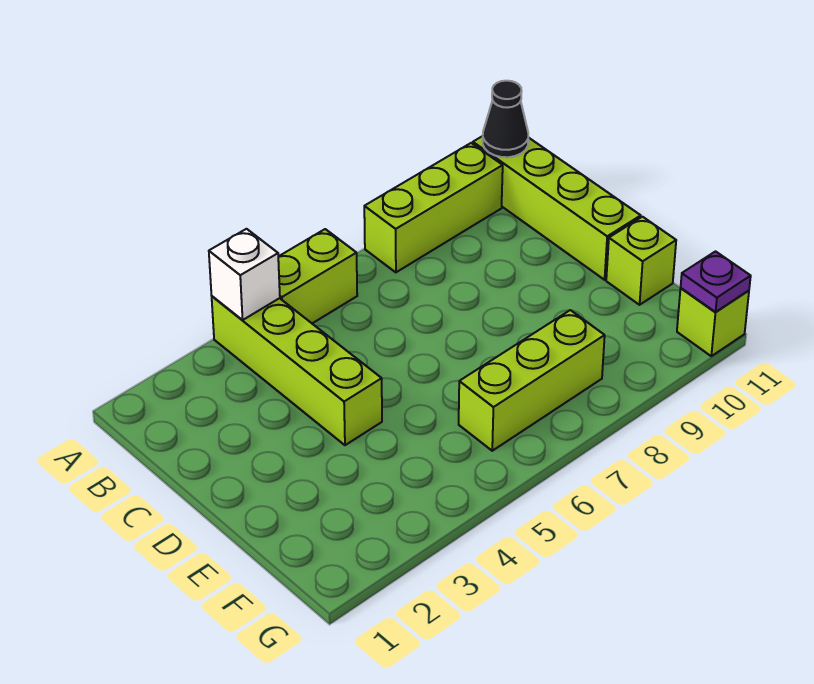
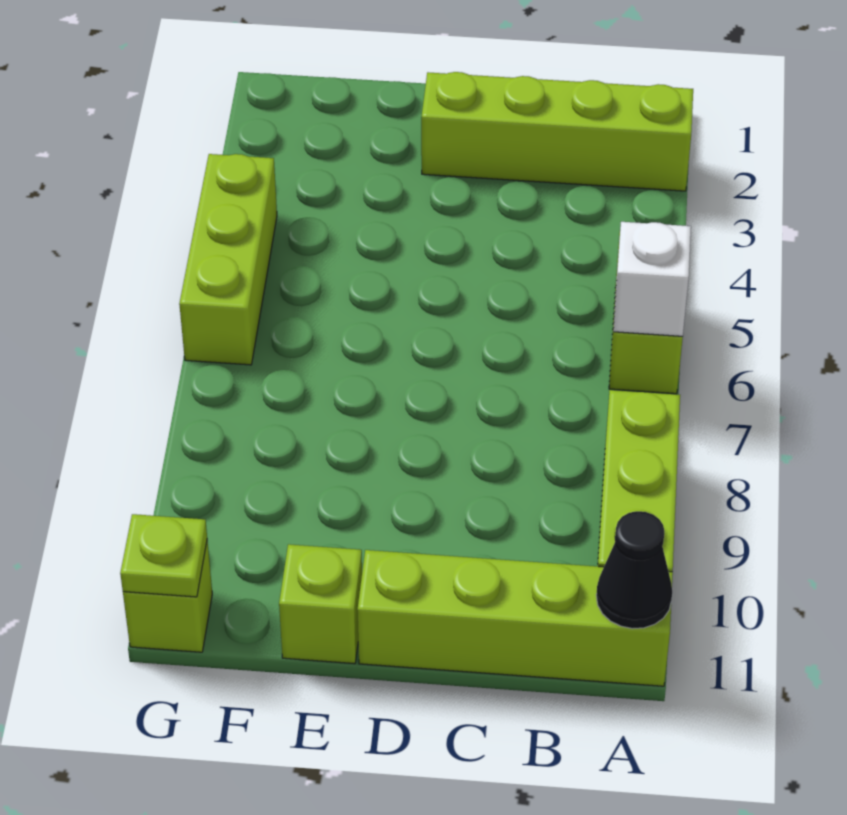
lime brick A4:D4 level 1 -> lime brick A2:D2 level 1
white brick A4 level 2 -> white brick A6 level 2
lime brick F6:F8 level 1 -> lime brick G4:G6 level 1
purple plate G11 level 2 -> lime plate G11 level 2

